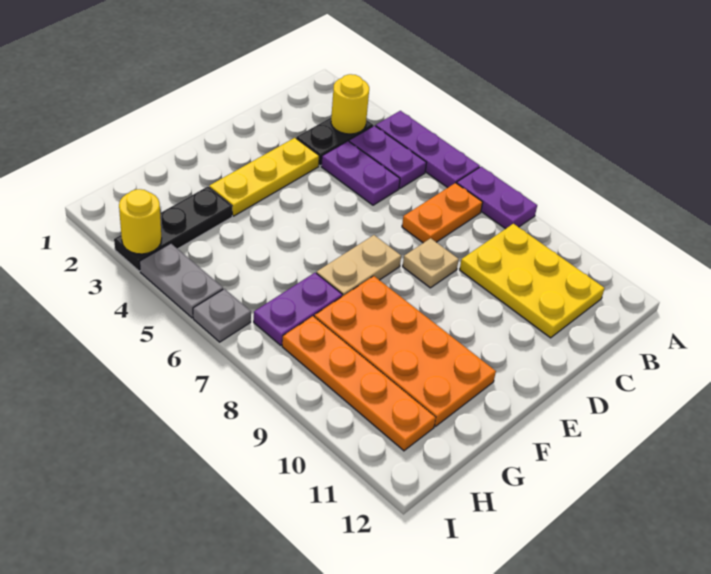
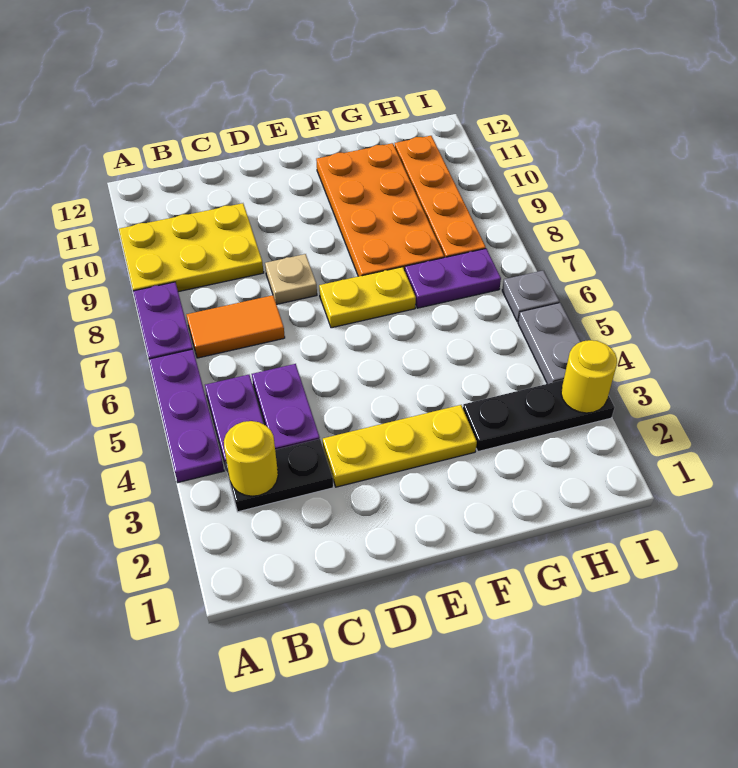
orange plate B7:C7 level 1 -> orange tile B7:C7 level 1
yellow plate B9:C11 level 1 -> yellow plate A9:C10 level 1
tan plate E7:F7 level 1 -> yellow plate E7:F7 level 1

